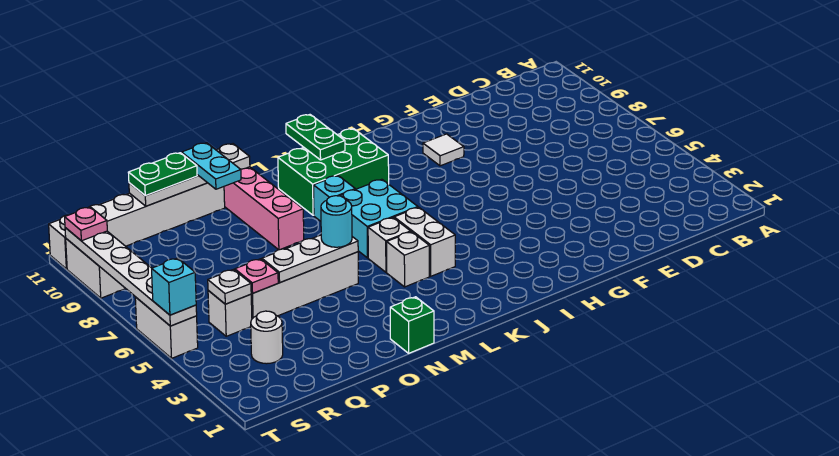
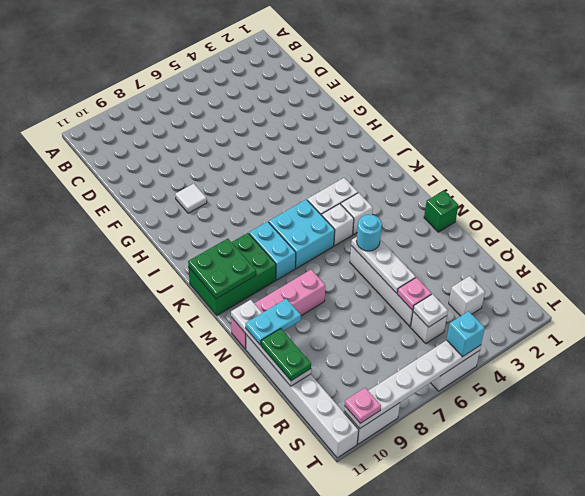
green brick J9:L10 level 1 -> green brick K9:L11 level 1
green plate K10:K11 level 2 -> green plate K10:L11 level 2
cyan brick L8 level 1 -> cyan brick K8:L8 level 1
white round brick R3 level 1 -> white brick R3 level 1

